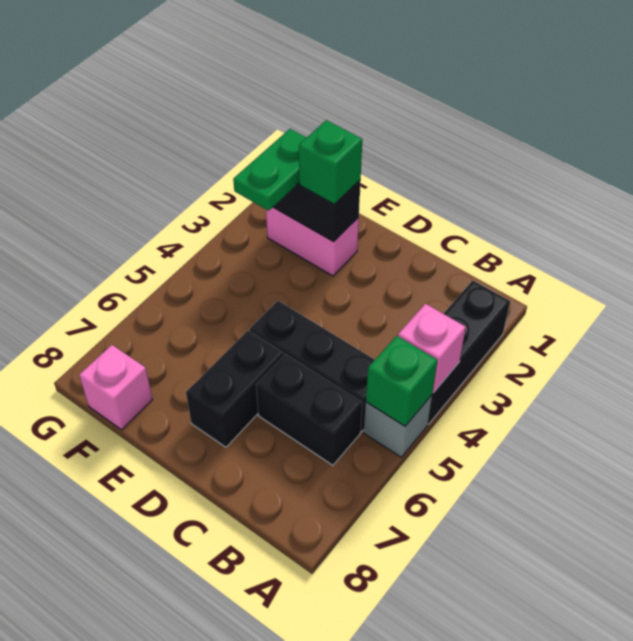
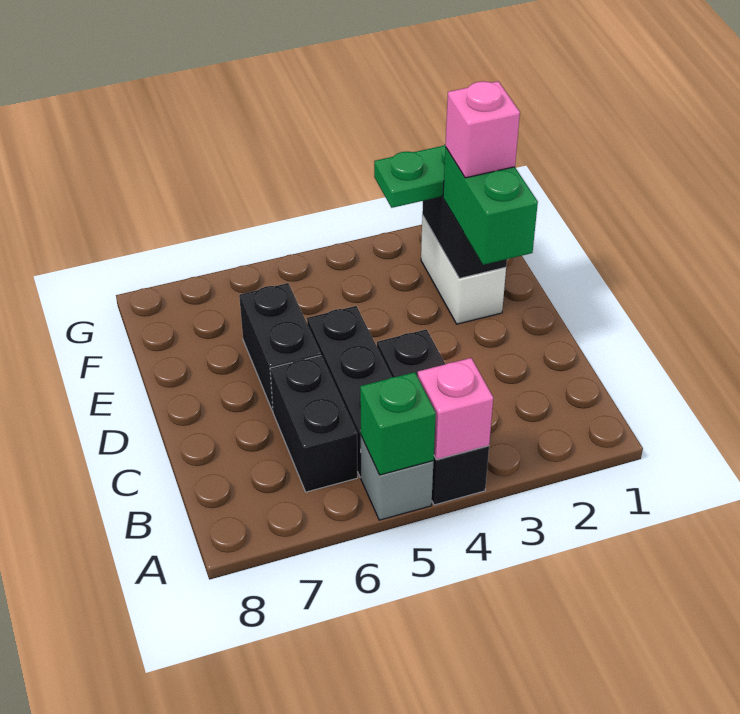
black brick A2:A4 level 1 -> black brick A4:C4 level 1
black brick D6:D7 level 1 -> black brick D6:E6 level 1
pink brick E2:F2 level 1 -> white brick E2:F2 level 1
green brick E2 level 3 -> green brick D2:E2 level 3
pink brick F8 level 1 -> pink brick E2 level 4

